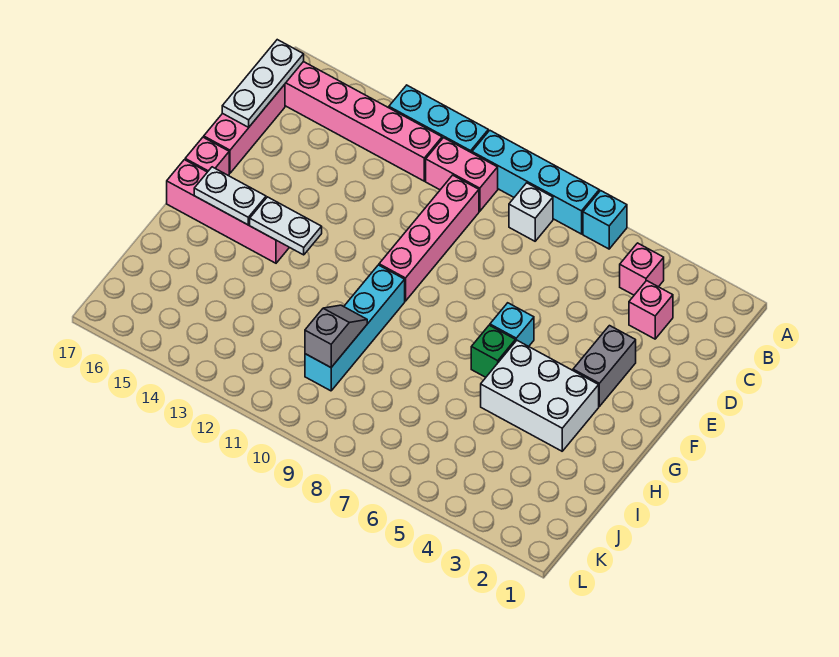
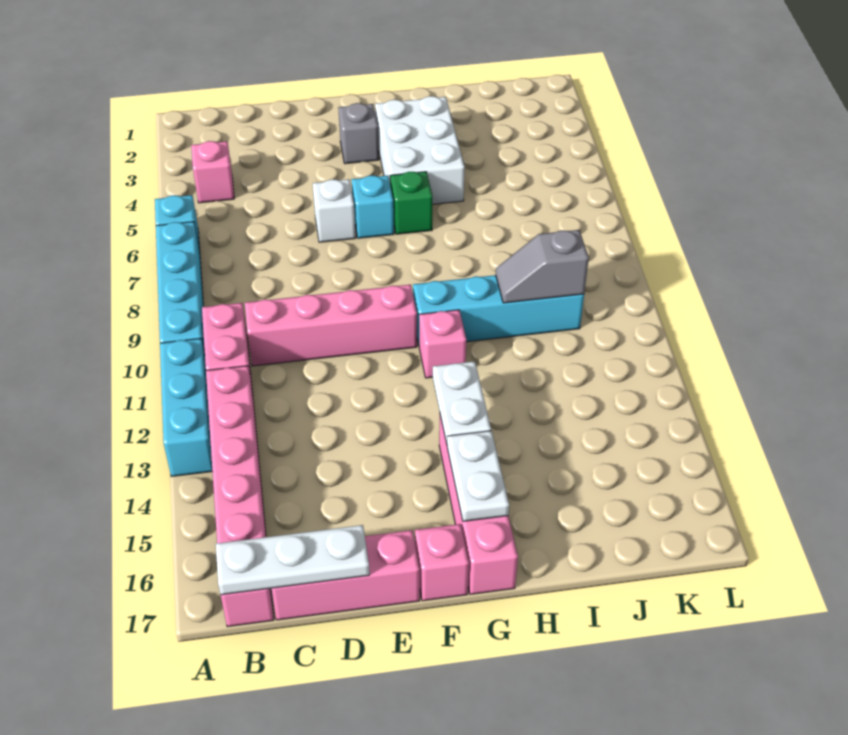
white brick B8 level 1 -> white brick E6 level 1
pink brick C3 level 1 -> pink brick G11 level 1
grey brick E3:F3 level 1 -> grey brick F3 level 1

